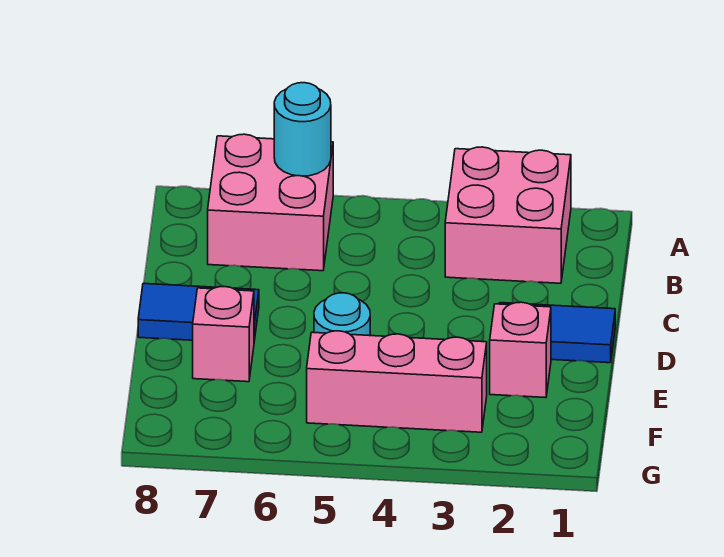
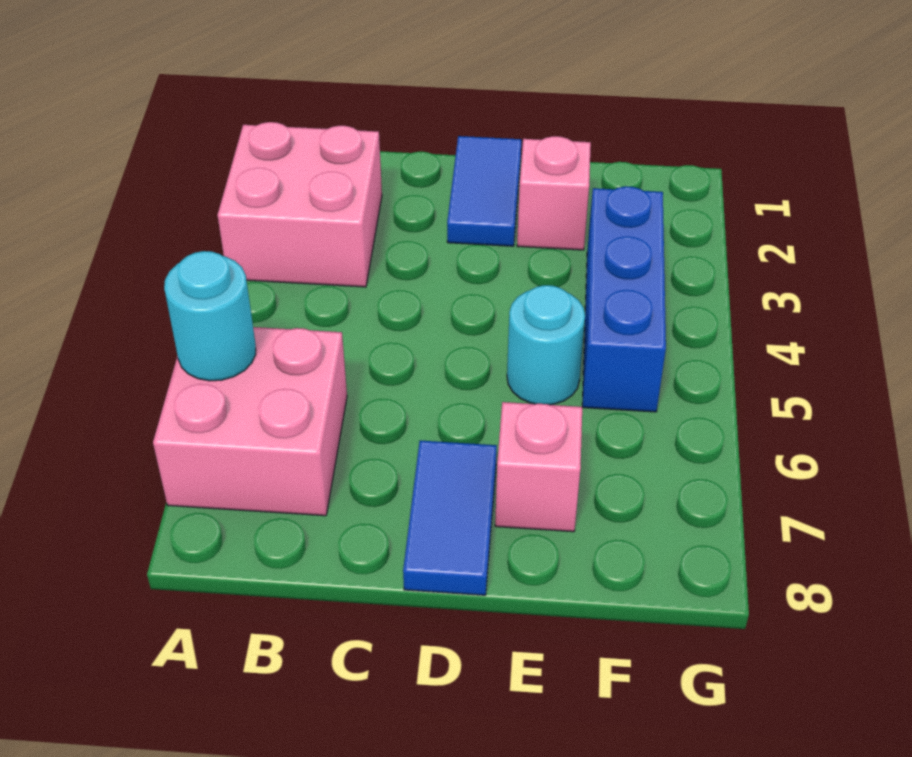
pink brick F3:F5 level 1 -> blue brick F3:F5 level 1

